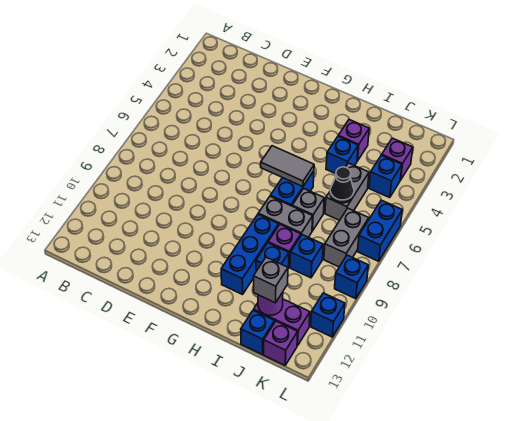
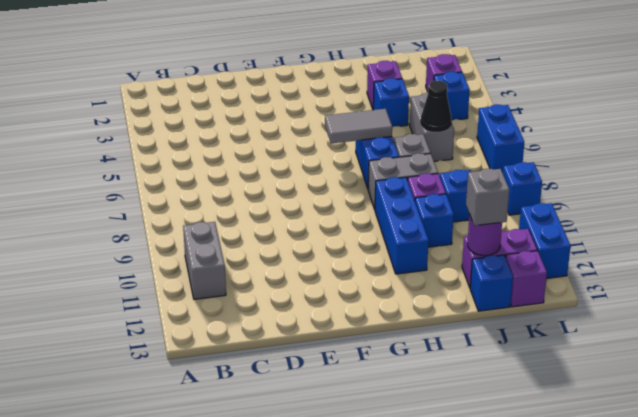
grey brick K7:K8 level 1 -> grey brick B10:B11 level 1
blue brick L11 level 1 -> blue brick L11:L12 level 1

